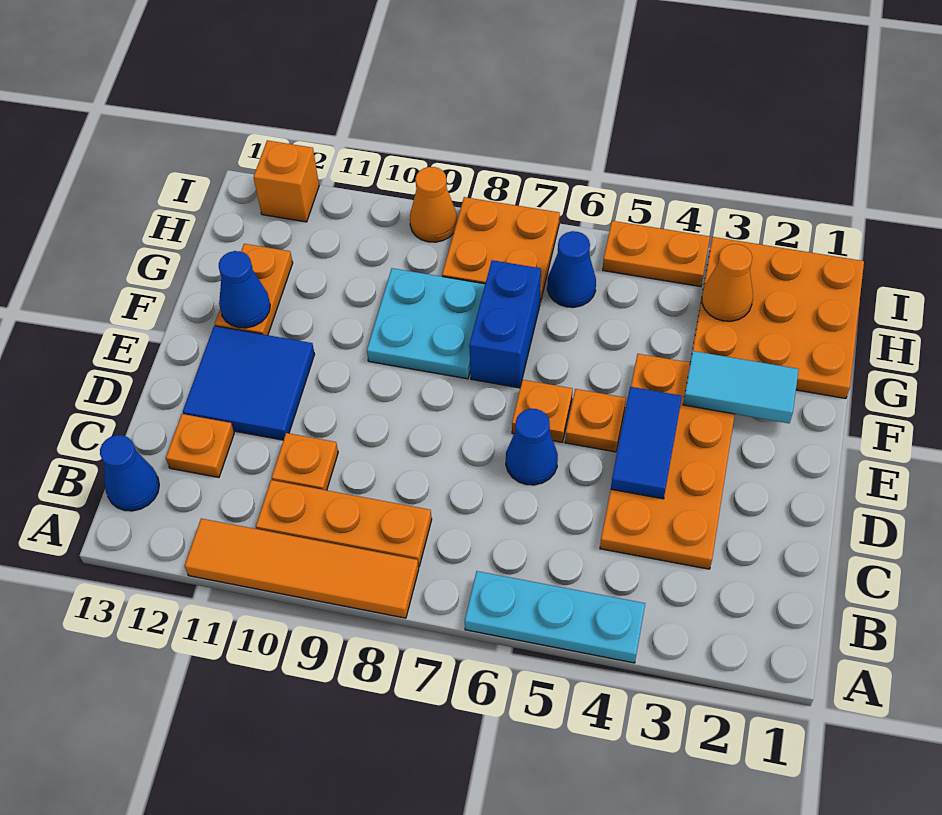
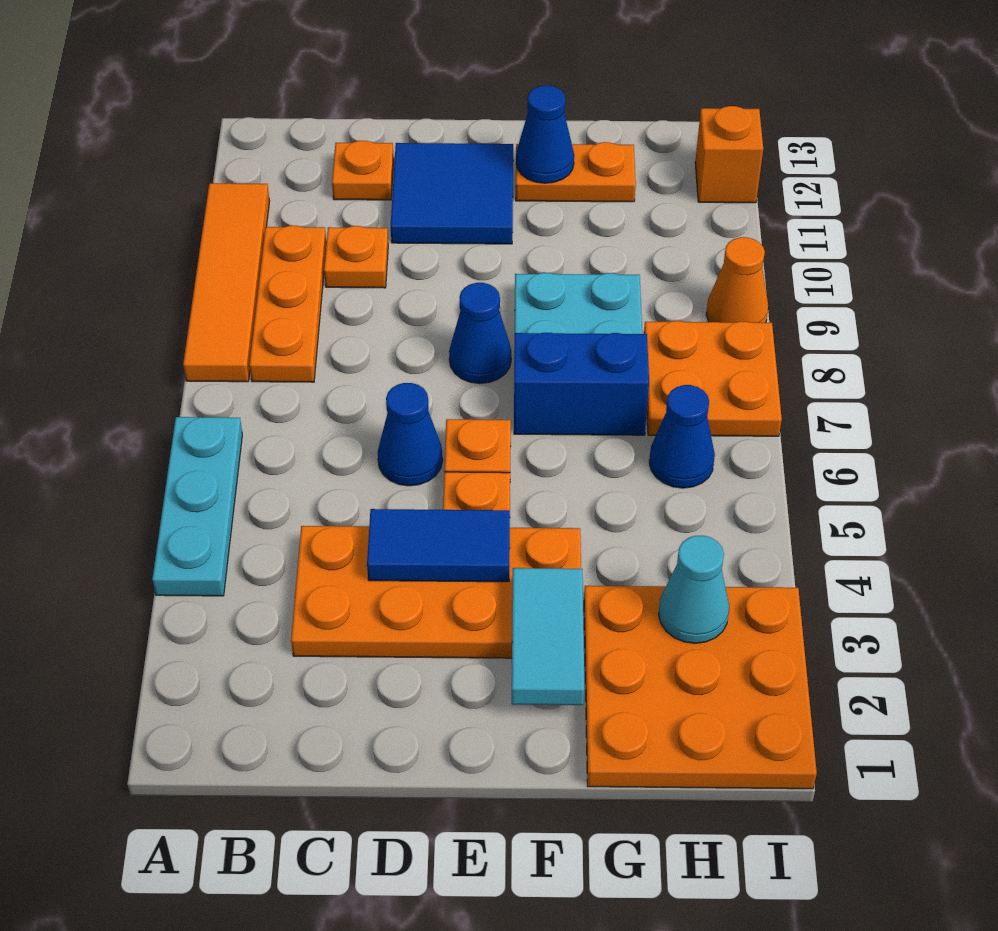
blue cone B13 level 1 -> blue cone E8 level 1
orange cone H3 level 2 -> cyan cone H3 level 2
orange plate I4:I5 level 1 -> none

